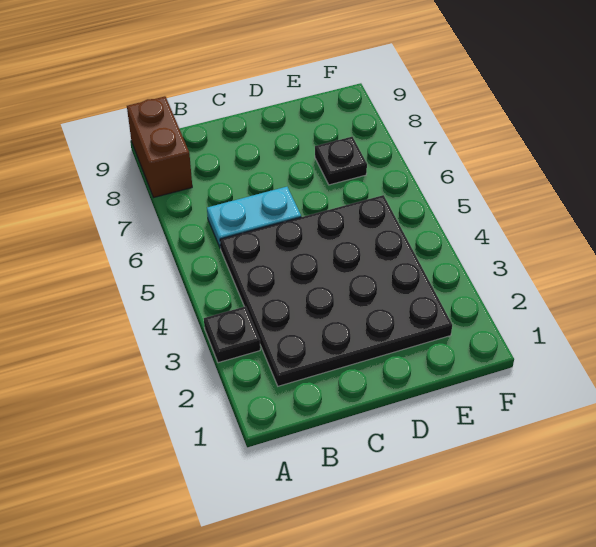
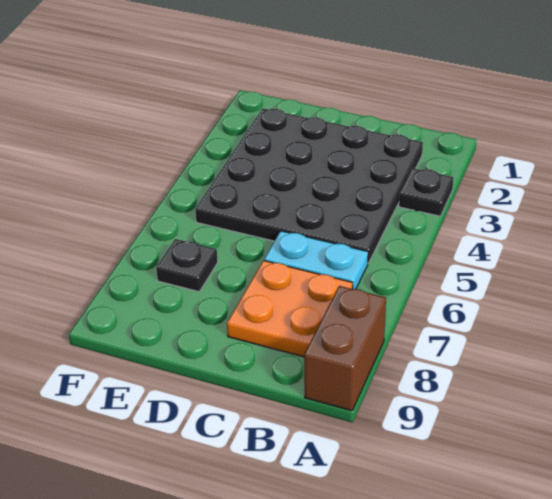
none -> orange plate B7:C8 level 1

